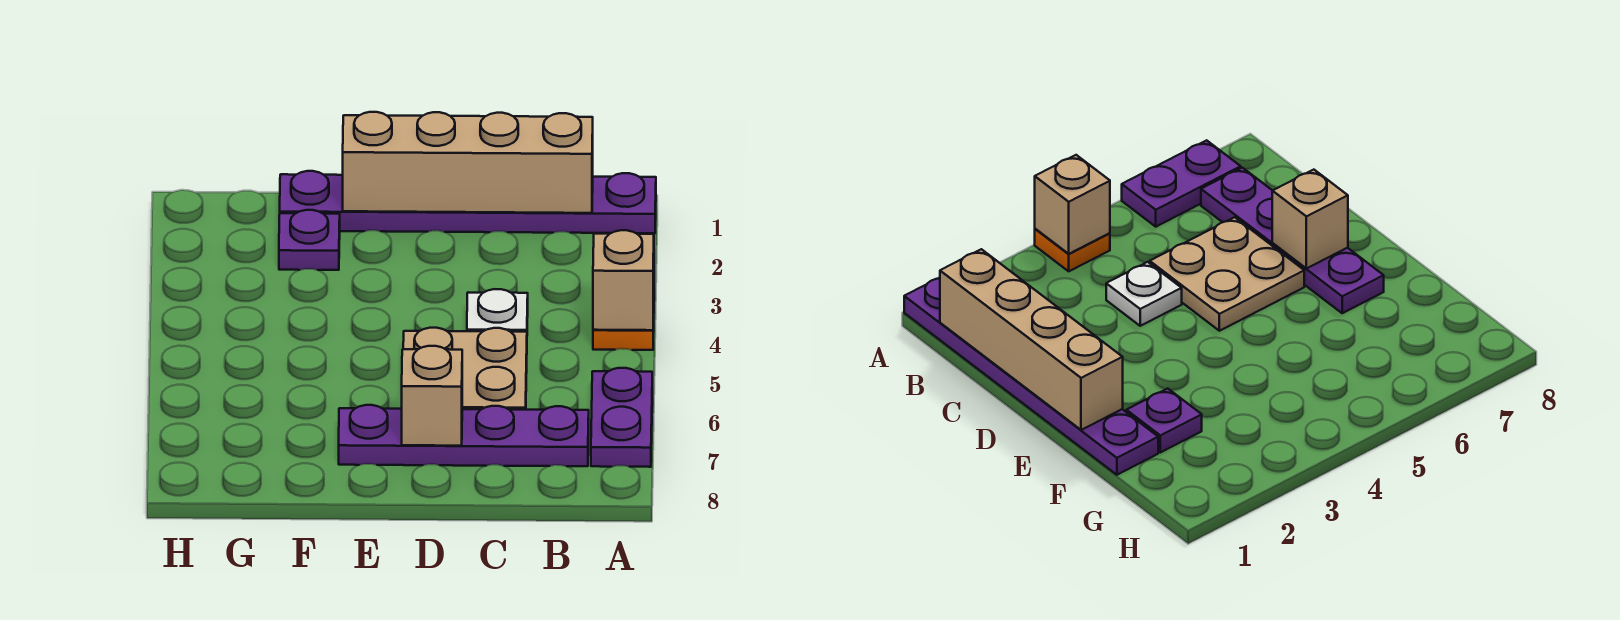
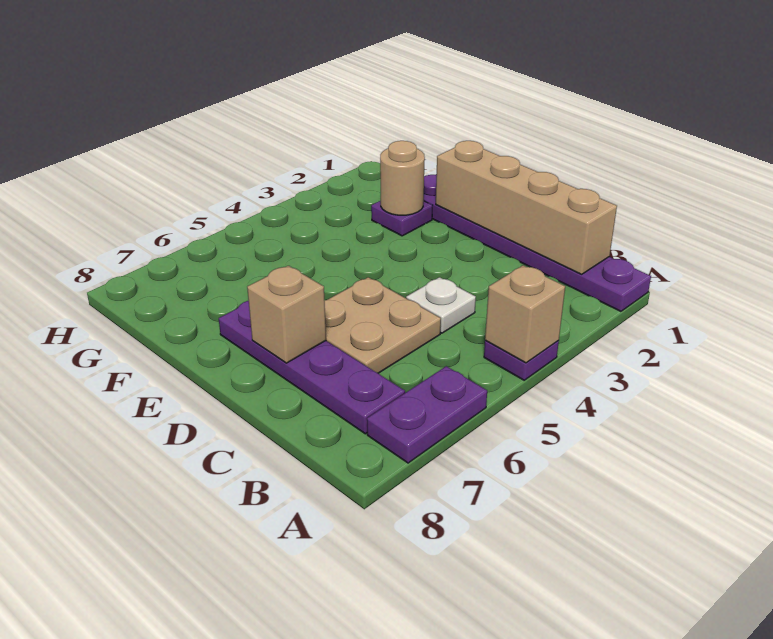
orange plate A4 level 1 -> purple plate A4 level 1
none -> tan round brick F2 level 2

